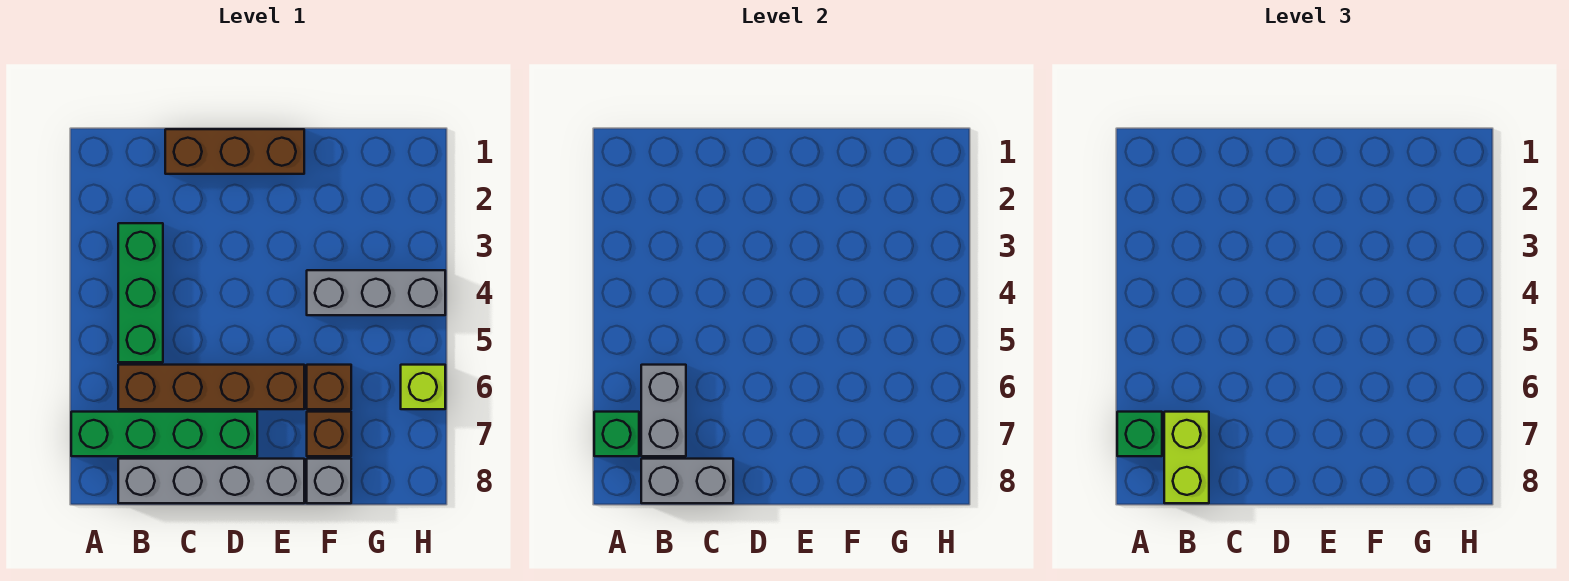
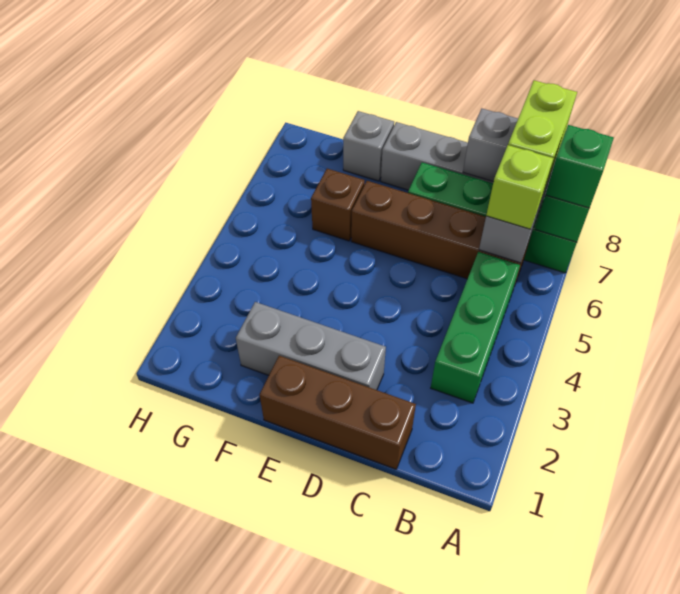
grey brick F4:H4 level 1 -> grey brick D2:F2 level 1
brown brick F7 level 1 -> none
lime brick H6 level 1 -> lime brick B6 level 3

